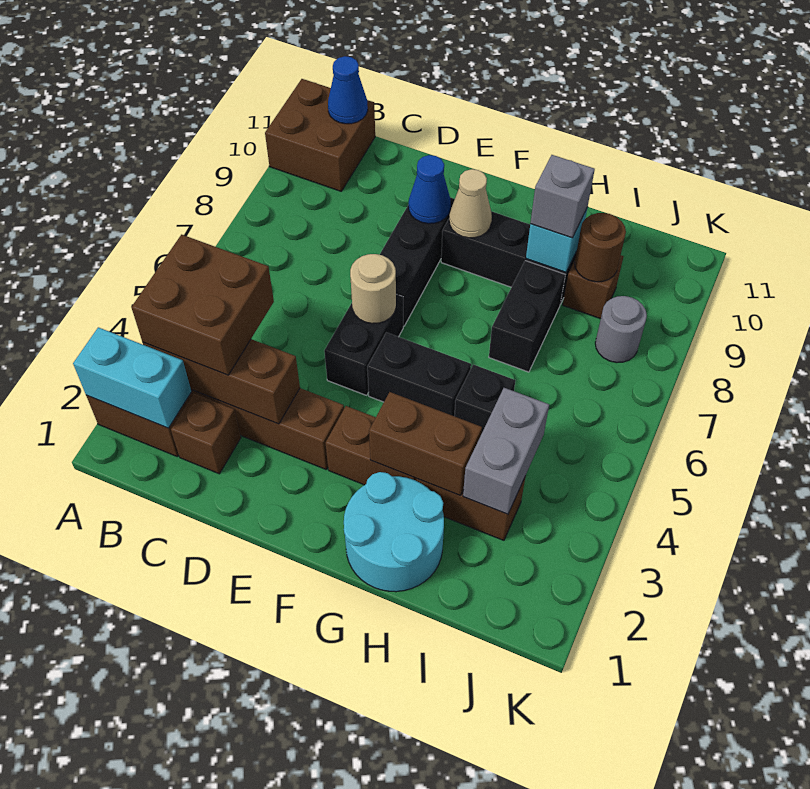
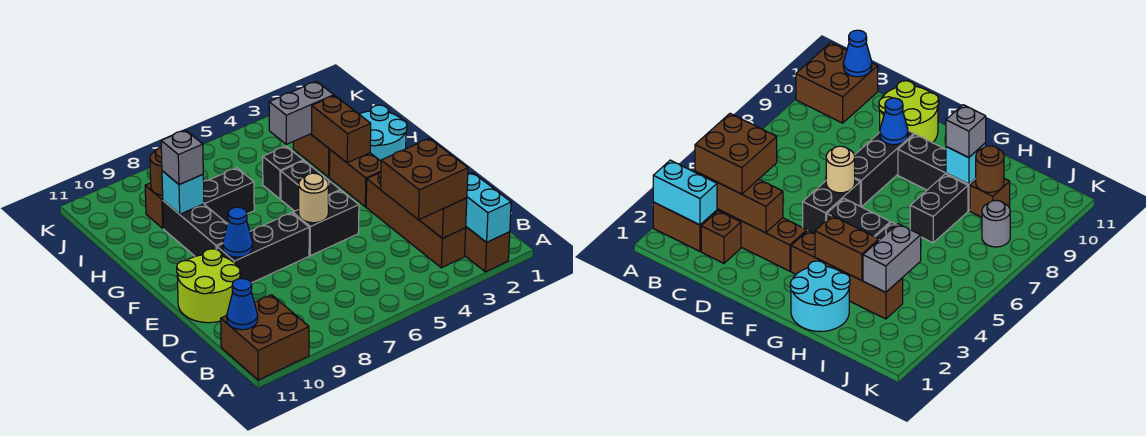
none -> lime round brick D10:E11 level 1
tan cone F9 level 2 -> none

